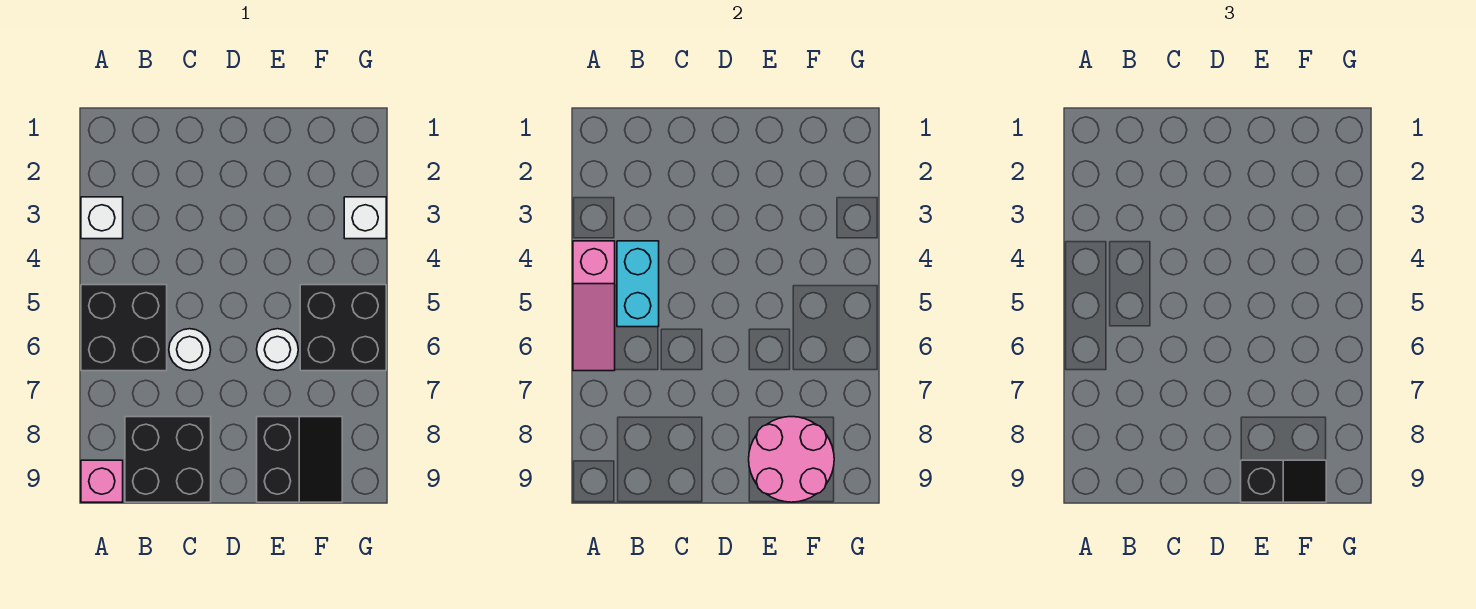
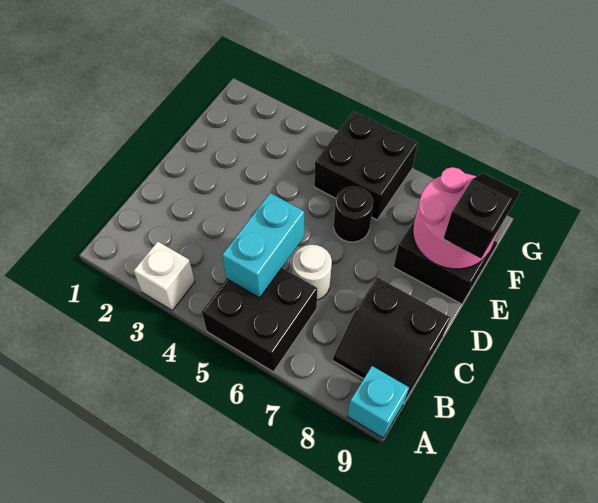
pink slope A4:A6 level 2 top 4 -> none
pink brick A9 level 1 -> cyan brick A9 level 1
cyan brick B4:B5 level 2 -> cyan brick B5:C5 level 2
black brick B8:C9 level 1 -> black slope B8:C9 level 1 top C
white round brick E6 level 1 -> black round brick E6 level 1
white brick G3 level 1 -> none

